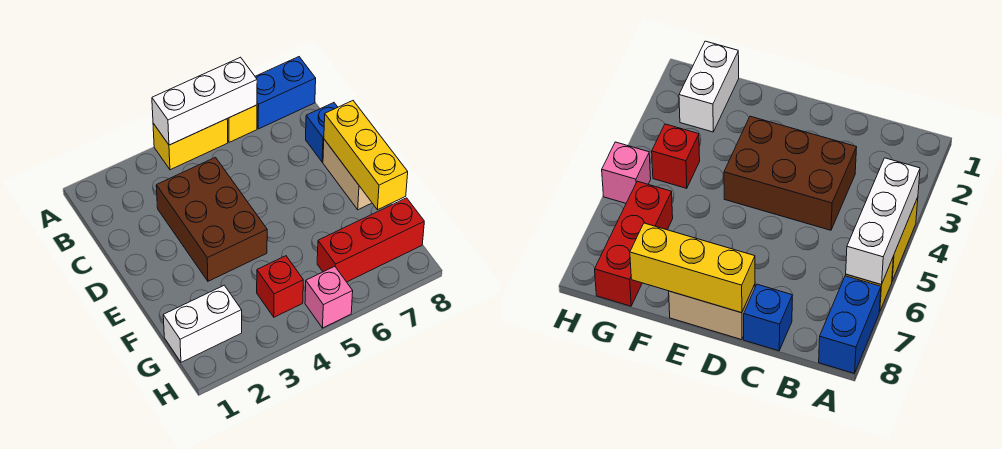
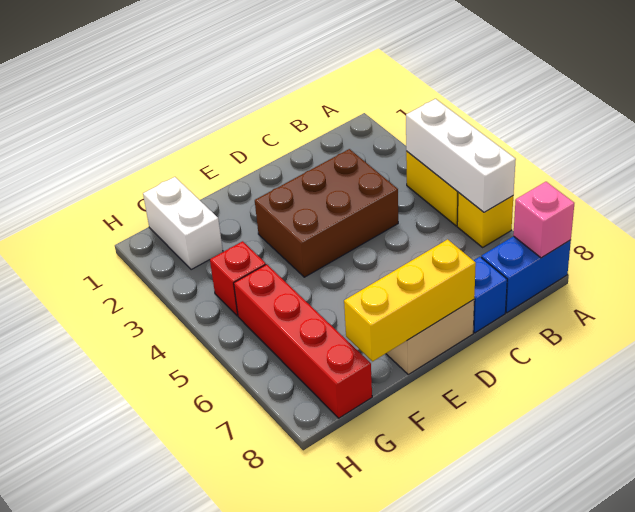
blue brick A7:A8 level 1 -> blue brick A8:B8 level 1
red brick G6:G8 level 1 -> red brick G5:G8 level 1
pink brick H5 level 1 -> pink brick A8 level 2

